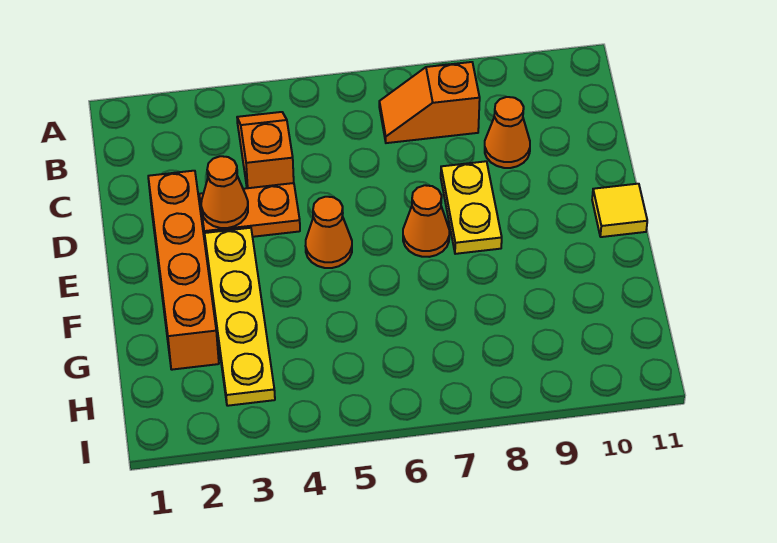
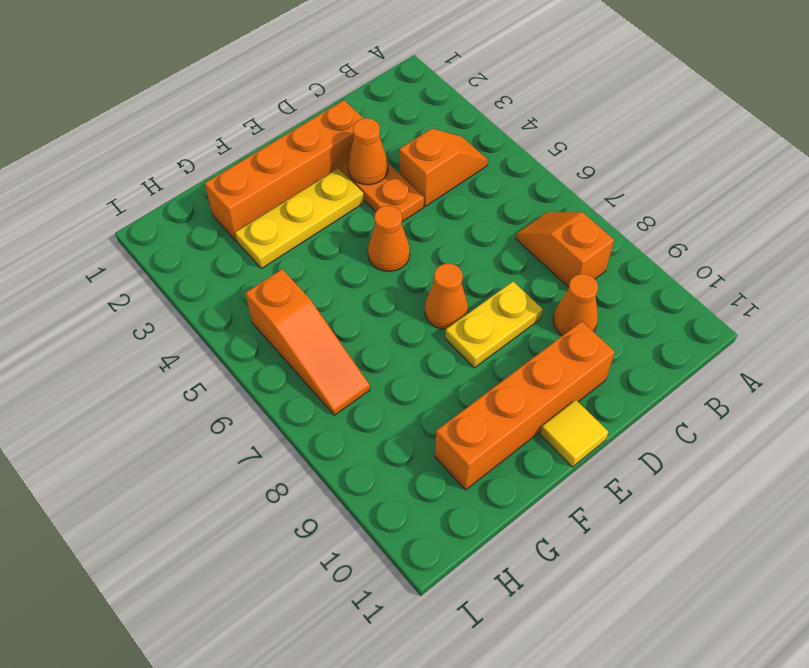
none -> orange brick D10:G10 level 1
yellow plate E3:H3 level 1 -> yellow plate E3:G3 level 1
none -> orange slope H5:H7 level 1 top 5

